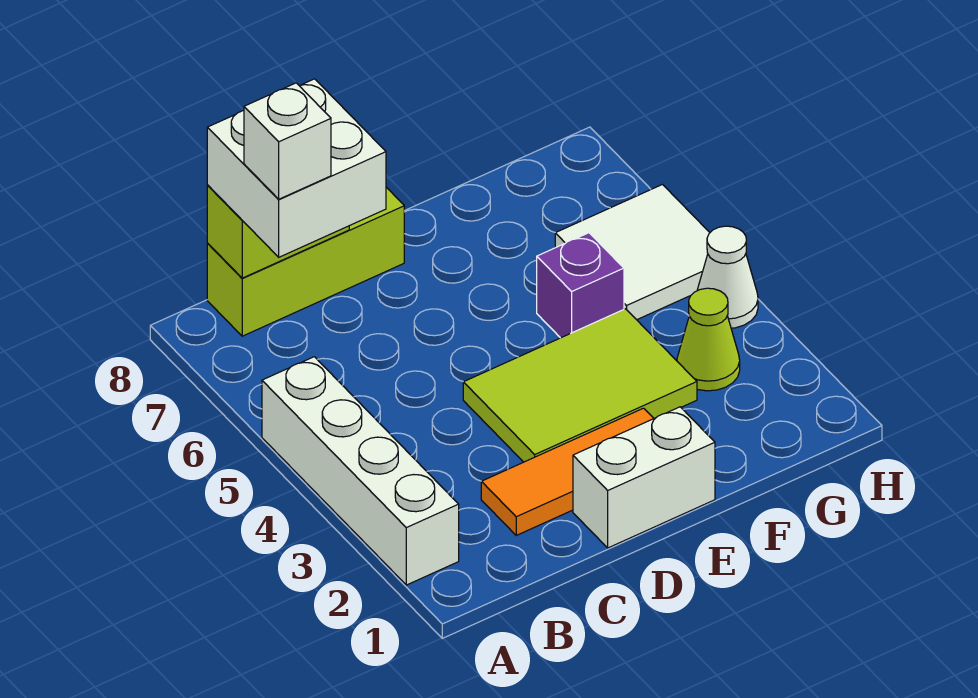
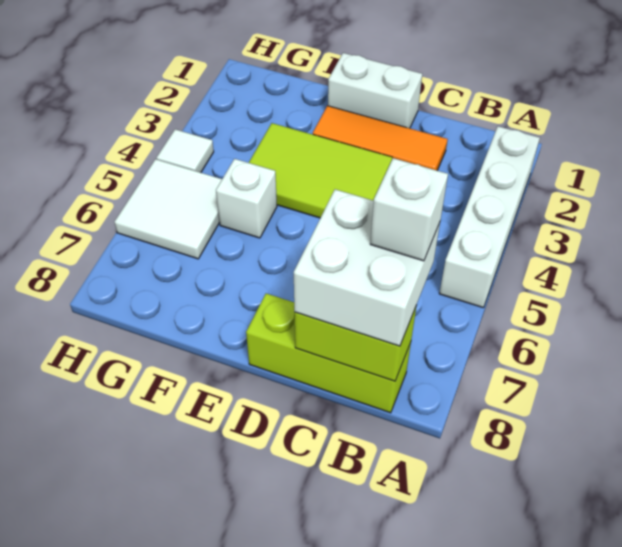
purple brick F5 level 1 -> white brick F5 level 1
lime cone G3 level 1 -> none
white cone H4 level 1 -> white tile H4 level 1

